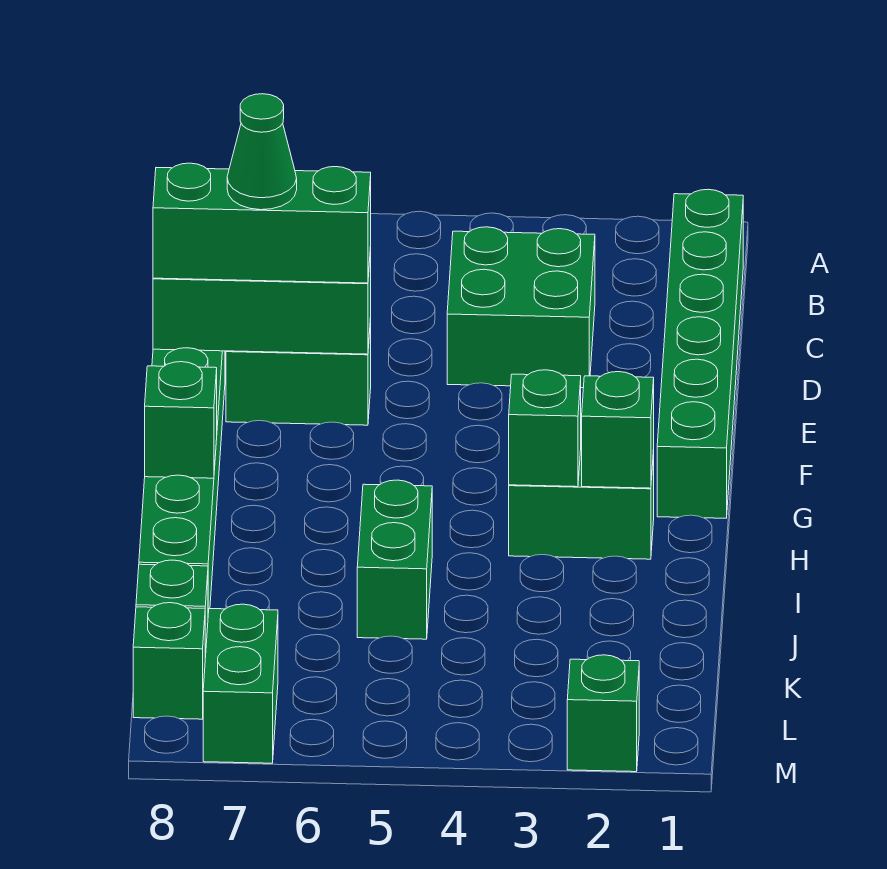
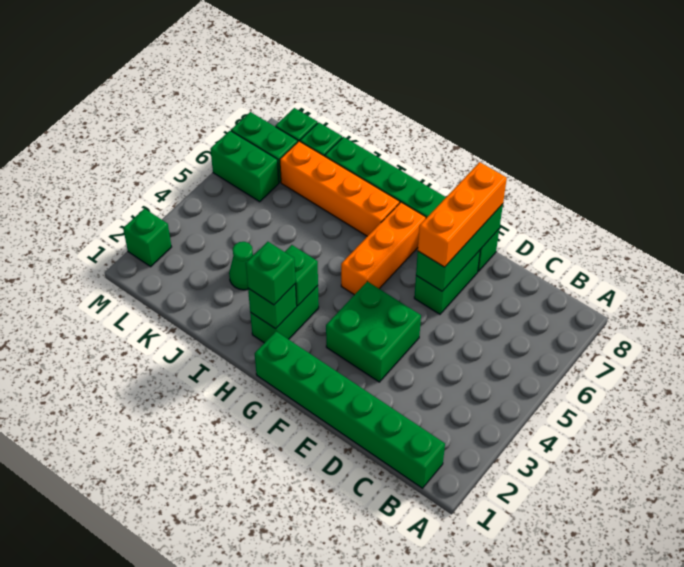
green brick C3:D4 level 1 -> green brick E3:F4 level 1
green brick E6:E8 level 3 -> orange brick E6:E8 level 3
green cone E7 level 4 -> green cone J3 level 1
none -> orange brick G5:G7 level 1
none -> orange brick H7:K7 level 1
green brick H8 level 2 -> green brick H2 level 3
green brick I5:J5 level 1 -> green brick L6:M6 level 1

